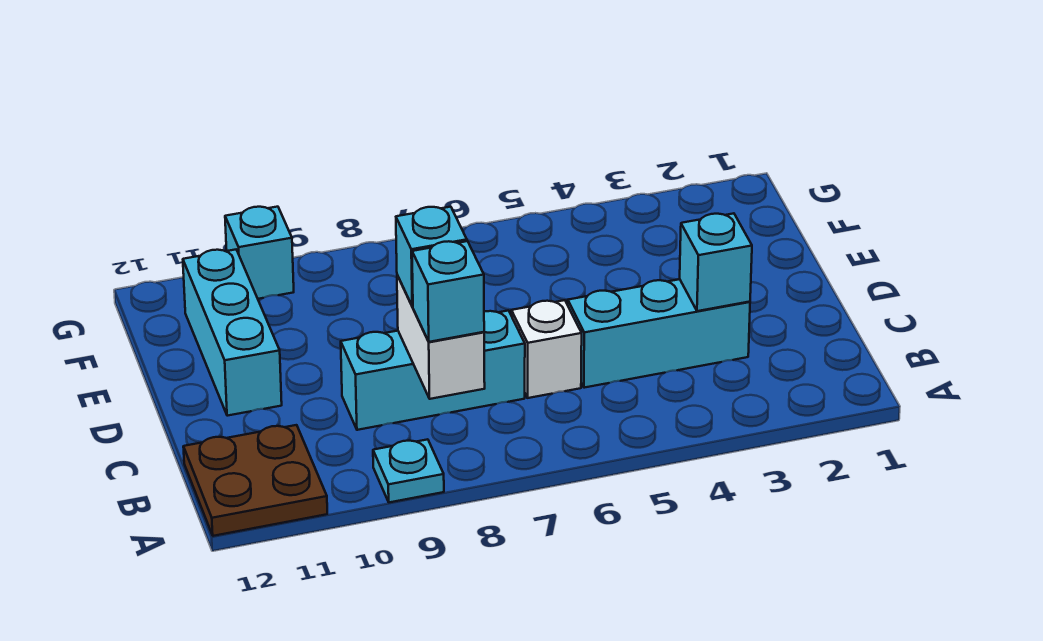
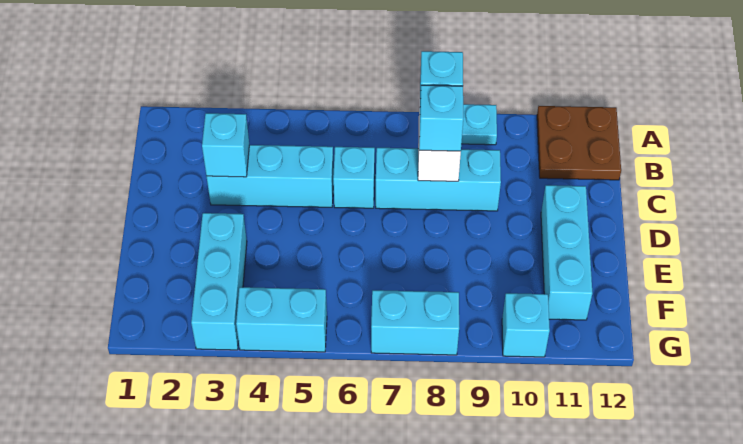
white brick C6 level 1 -> cyan brick C6 level 1
none -> cyan brick E3:G3 level 1
none -> cyan brick G4:G5 level 1
none -> cyan brick G7:G8 level 1

